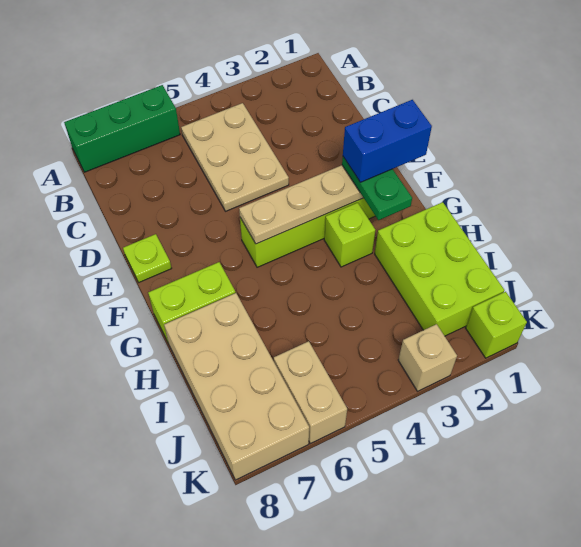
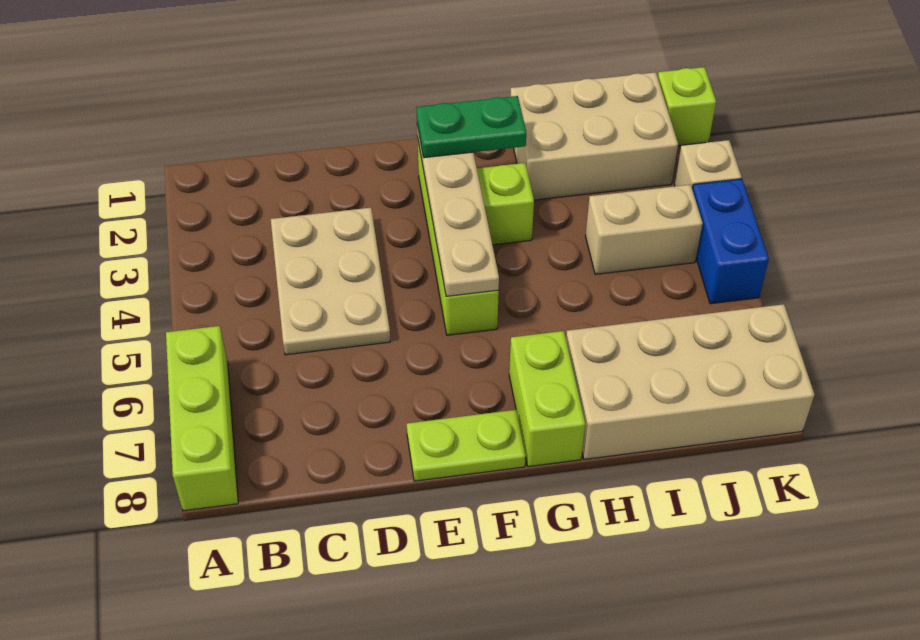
green brick A6:A8 level 1 -> lime brick A6:A8 level 1
tan plate B4:D5 level 1 -> tan plate C3:D5 level 1
lime plate E8 level 1 -> lime plate E8:F8 level 1
blue brick F1:F2 level 4 -> blue brick K4:K5 level 1
lime brick H1:J2 level 1 -> tan brick H1:J2 level 1
tan brick J6:K6 level 1 -> tan brick I4:J4 level 1

